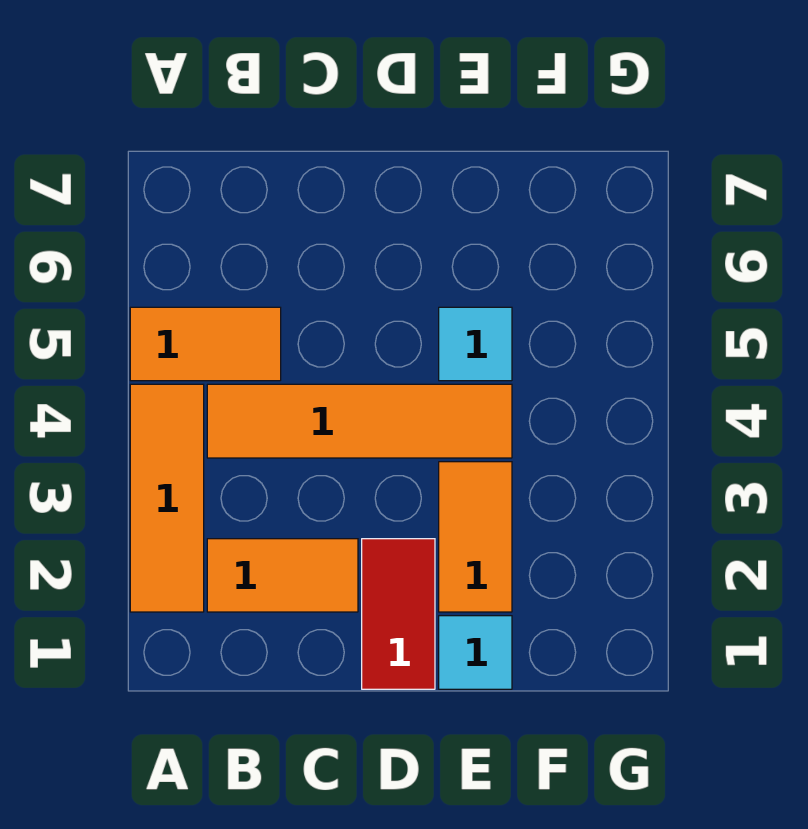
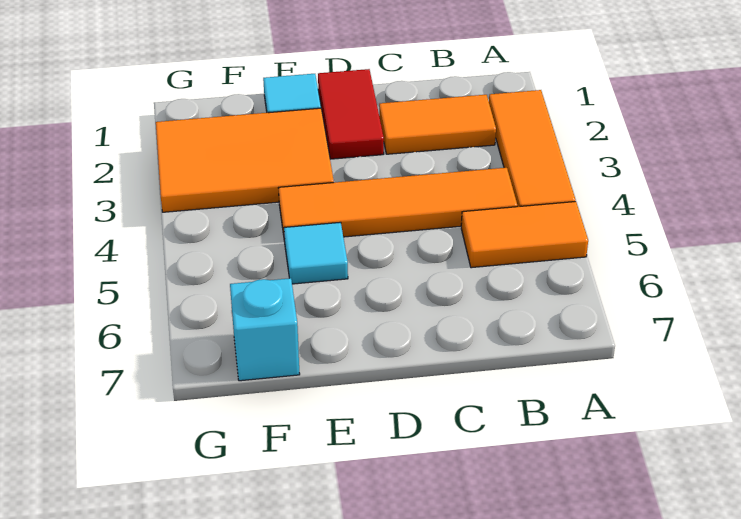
orange tile E2:E3 level 1 -> orange tile E2:G3 level 1
none -> cyan brick F7 level 1

